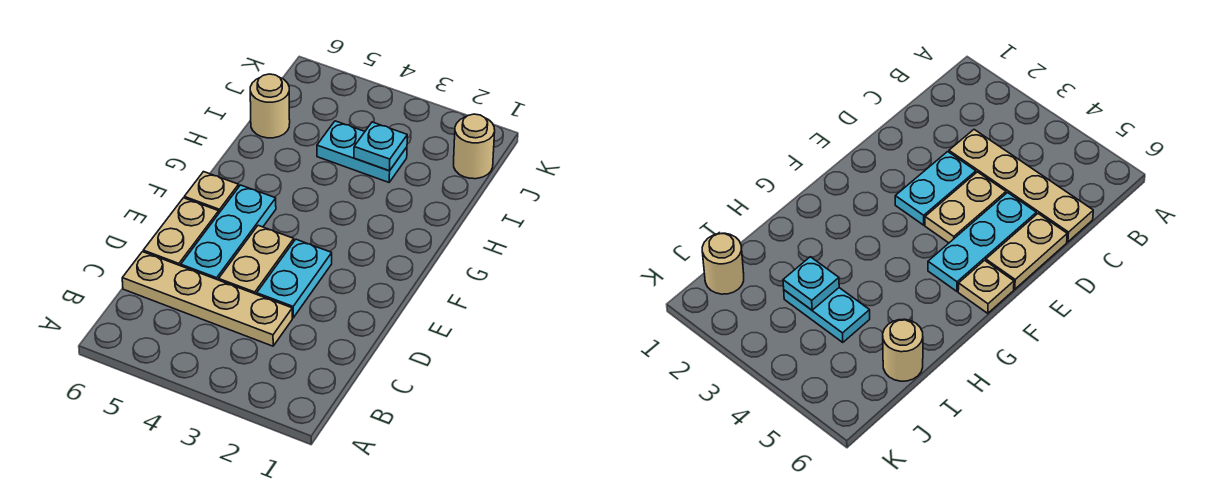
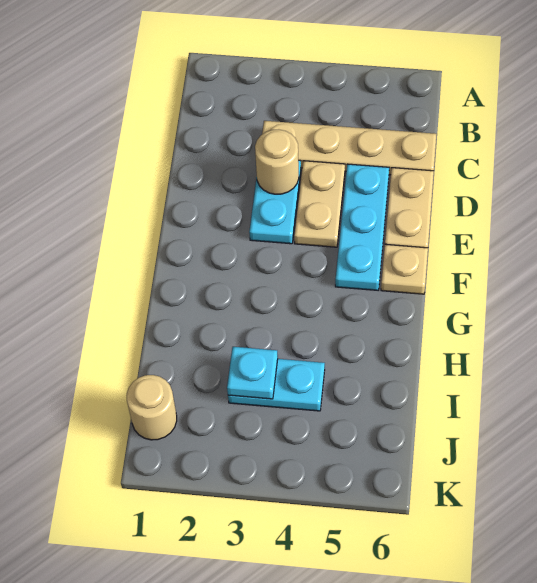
tan round brick I6 level 1 -> tan round brick D3 level 2

